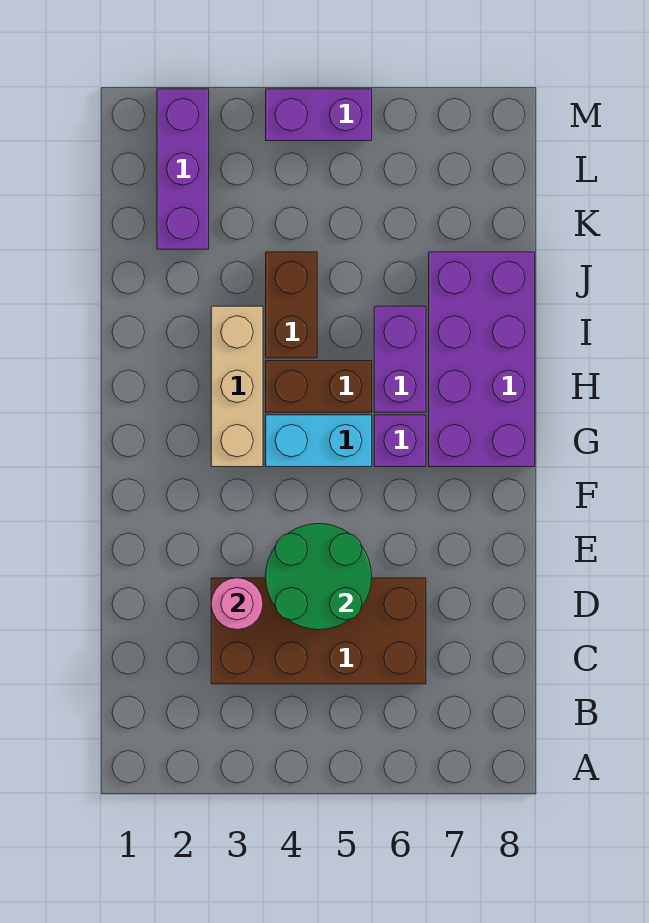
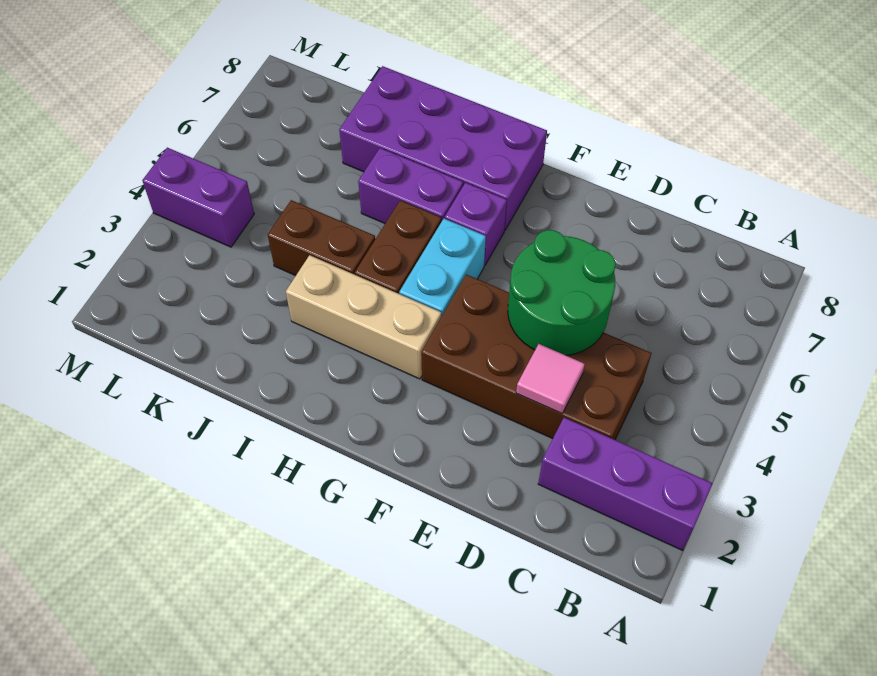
brown brick C3:D6 level 1 -> brown brick C3:F4 level 1
pink round brick D3 level 2 -> pink tile D3 level 2
purple brick K2:M2 level 1 -> purple brick A2:C2 level 1
purple brick M4:M5 level 1 -> purple brick L4:M4 level 1

